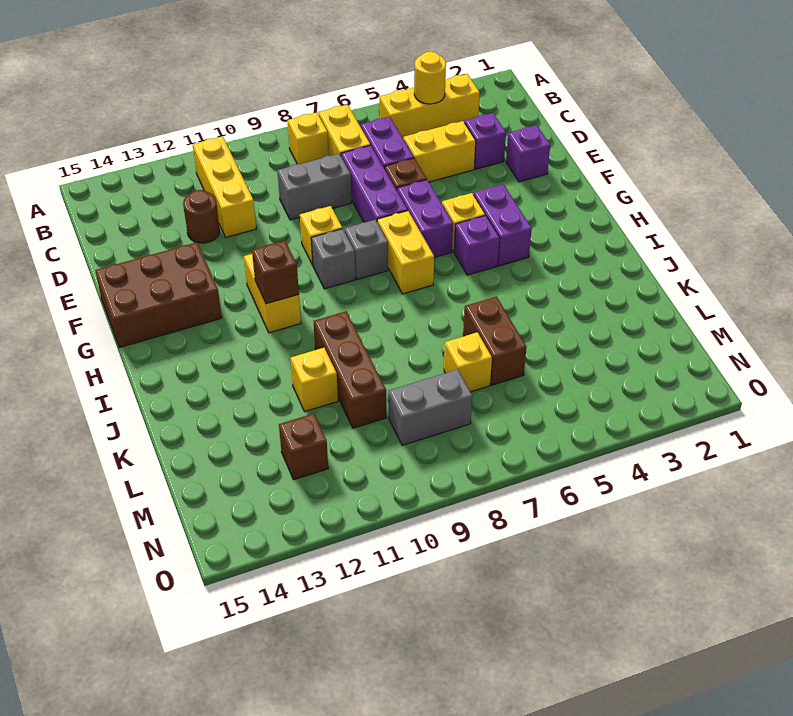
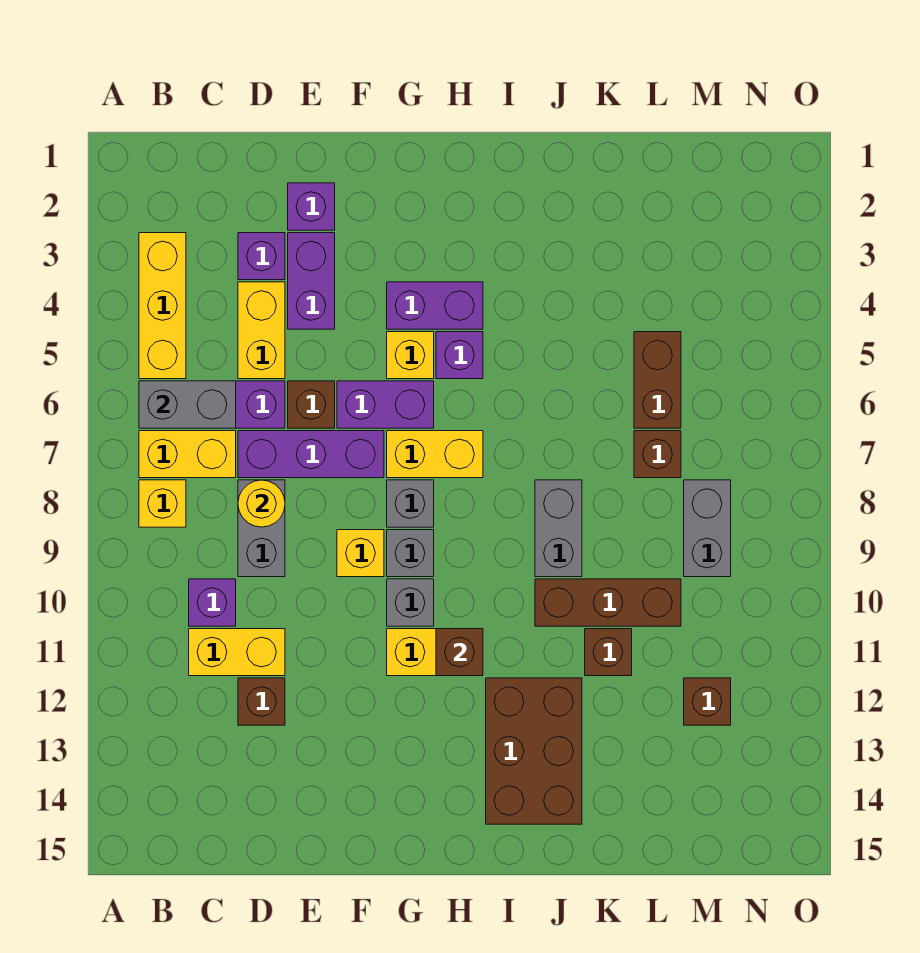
yellow round brick B4 level 2 -> yellow round brick D8 level 2
none -> grey brick B6:C6 level 2
yellow brick B11:D11 level 1 -> yellow brick C11:D11 level 1
none -> purple brick C10 level 1
brown round brick D12 level 1 -> brown brick D12 level 1
none -> purple brick E3:E4 level 1
brown brick F13:G15 level 1 -> brown brick I12:J14 level 1
none -> grey brick G10 level 1
none -> grey brick J8:J9 level 1
brown brick K6:L6 level 1 -> brown brick L5:L6 level 1
yellow brick K11 level 1 -> brown brick K11 level 1
yellow brick L7 level 1 -> brown brick L7 level 1

